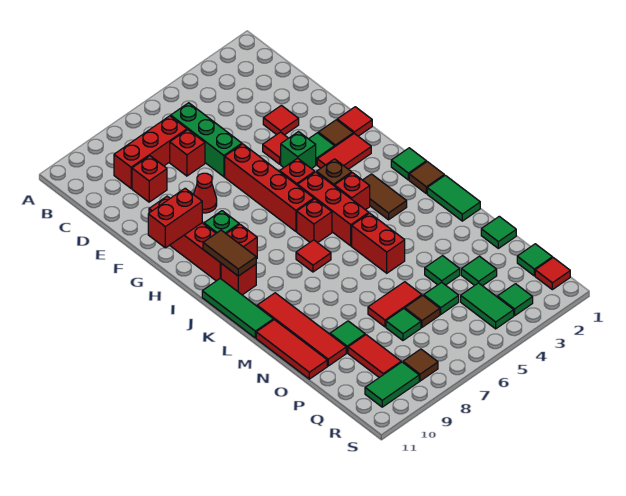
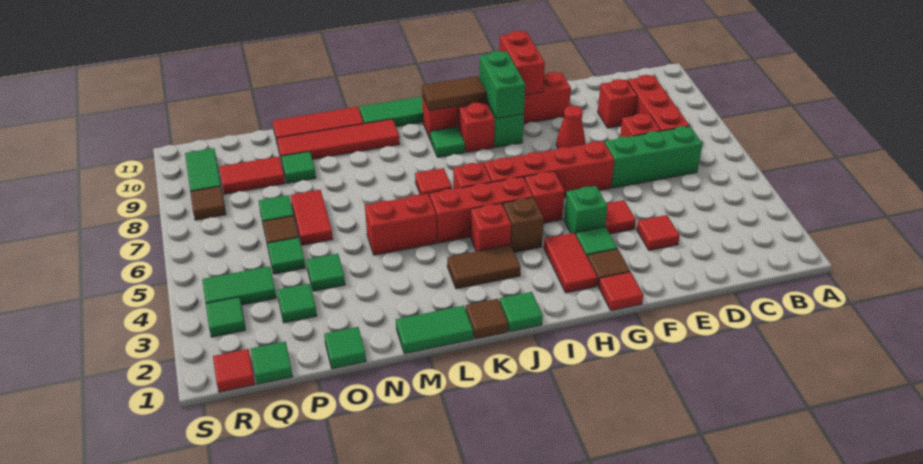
none -> green brick H9:H10 level 2
none -> green tile J9 level 1

